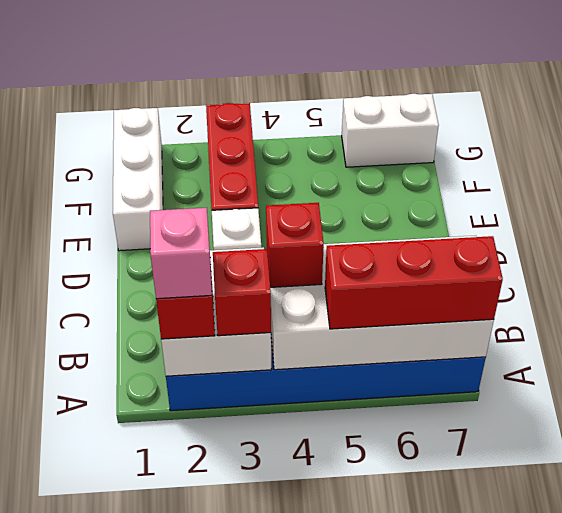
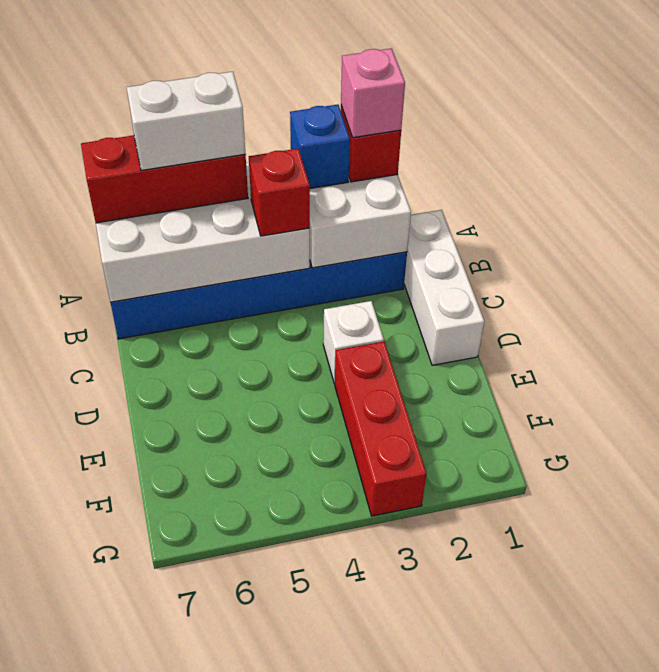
red brick A3 level 3 -> blue brick A3 level 3
white brick E1:G1 level 1 -> white brick B1:D1 level 1
white brick G6:G7 level 1 -> white brick A5:A6 level 4

